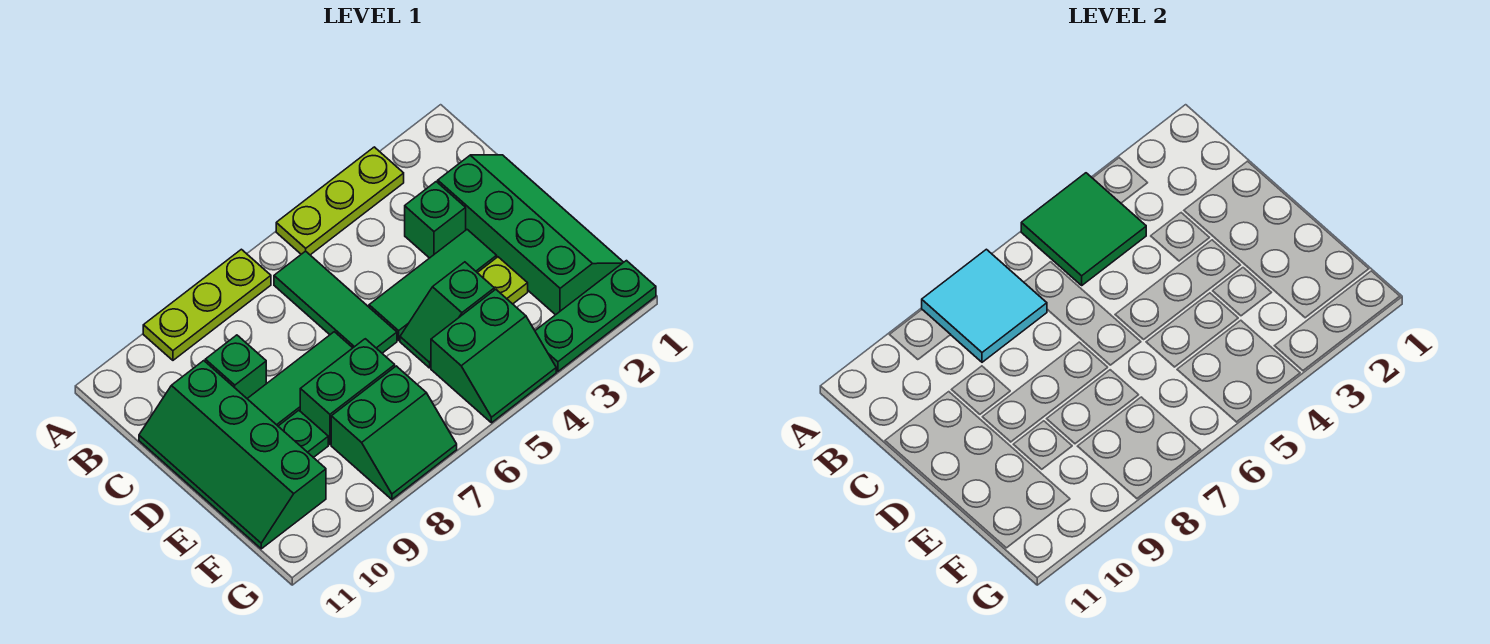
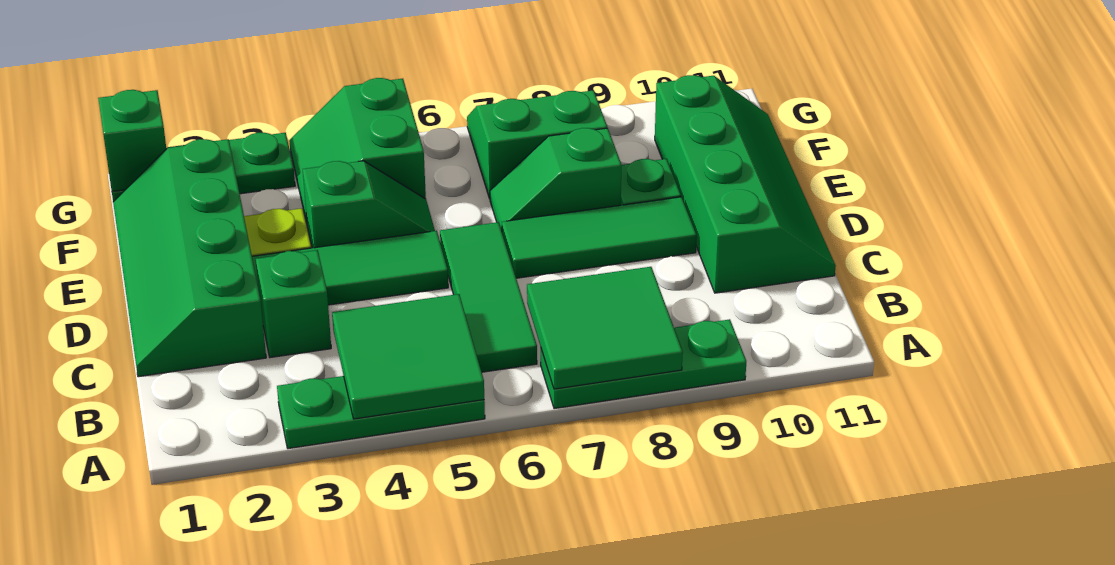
lime plate A3:A5 level 1 -> green plate A3:A5 level 1
lime plate A7:A9 level 1 -> green plate A7:A9 level 1
cyan tile A7:B8 level 2 -> green tile A7:B8 level 2
green brick C9 level 1 -> green brick G1 level 2
green brick E7:E8 level 1 -> green slope E7:E8 level 1 top 8
green slope F4:G5 level 1 top F -> green slope F4:G5 level 1 top 5

